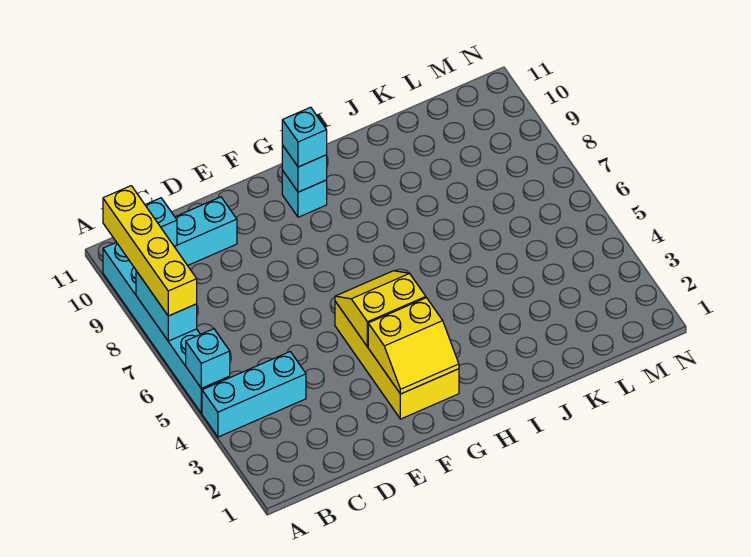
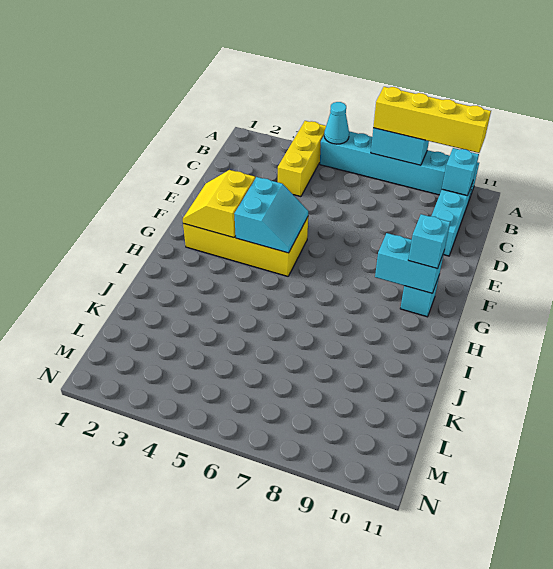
cyan brick A4:C4 level 1 -> yellow brick A4:C4 level 1
cyan brick A5 level 2 -> cyan cone A5 level 2
yellow slope F4:G5 level 2 top 4 -> cyan slope F4:G5 level 2 top 4
cyan brick G10 level 2 -> cyan brick G9:G10 level 2

